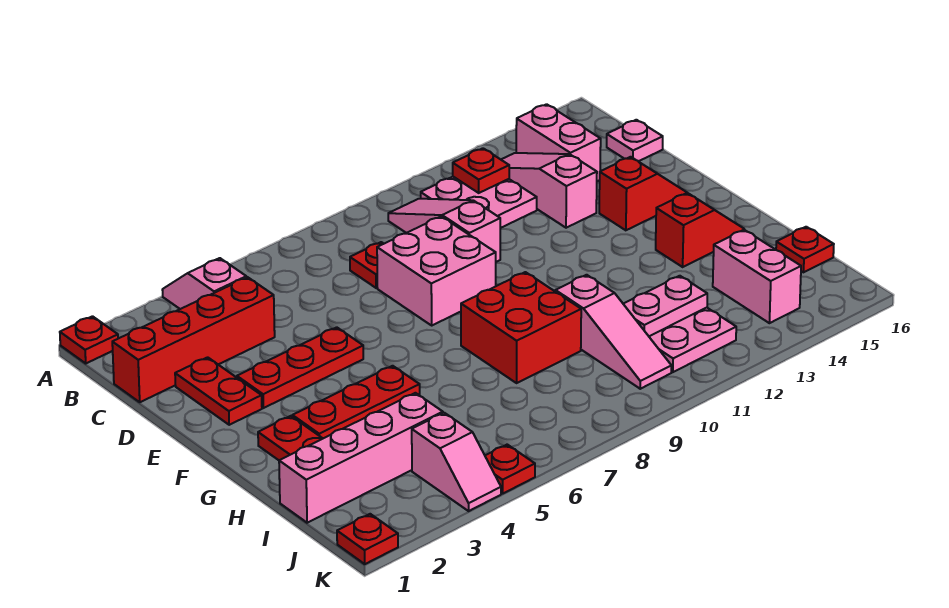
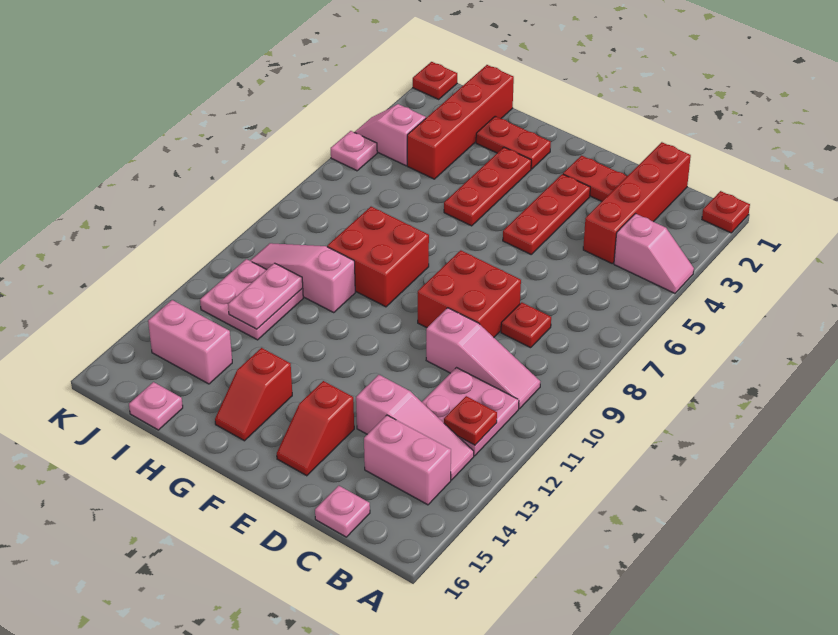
pink brick D8:E9 level 1 -> red brick D8:E9 level 1
pink brick I1:I4 level 1 -> red brick I1:I4 level 1
red plate I16 level 1 -> pink plate I16 level 1
red plate K5 level 1 -> pink plate K5 level 1

